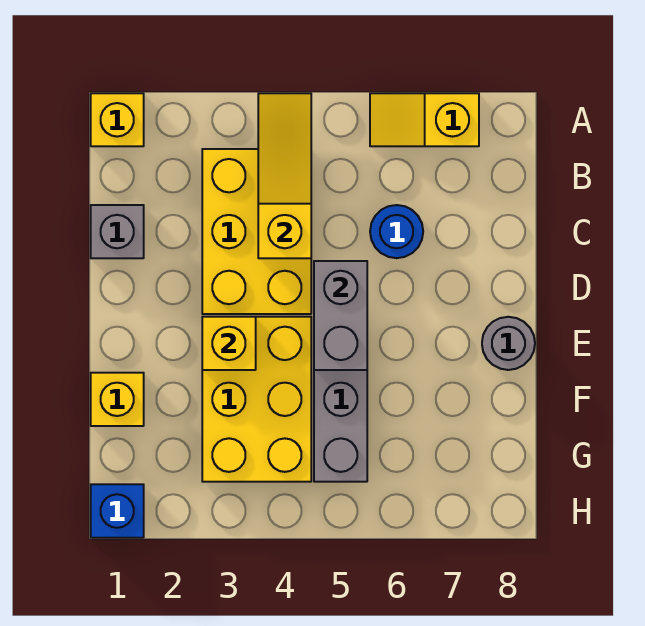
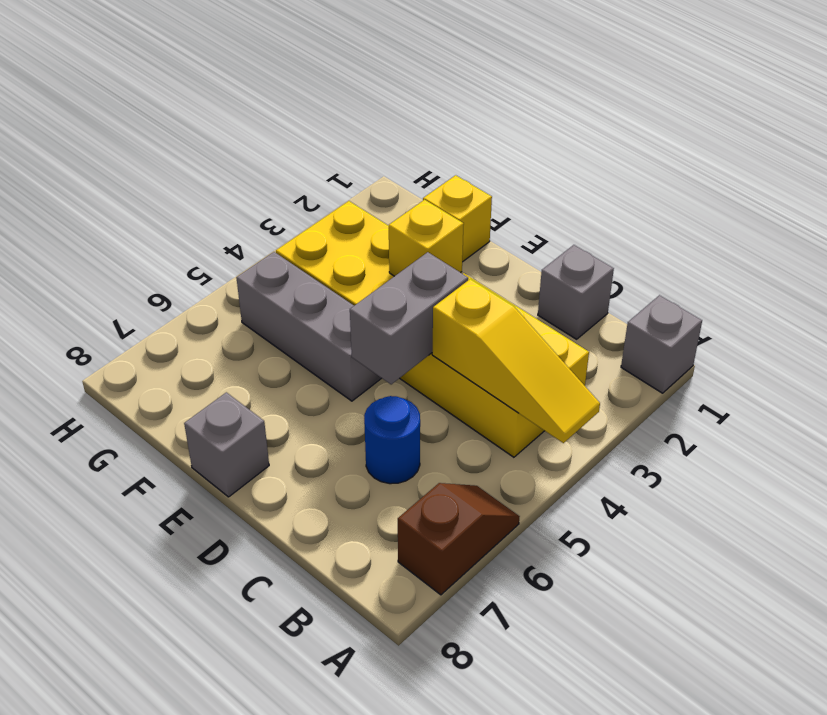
yellow brick A1 level 1 -> grey brick A1 level 1
yellow slope A6:A7 level 1 top 7 -> brown slope A6:A7 level 1 top 7
grey brick D5:E5 level 2 -> grey brick D4:D5 level 2
grey round brick E8 level 1 -> grey brick E8 level 1
blue brick H1 level 1 -> none

